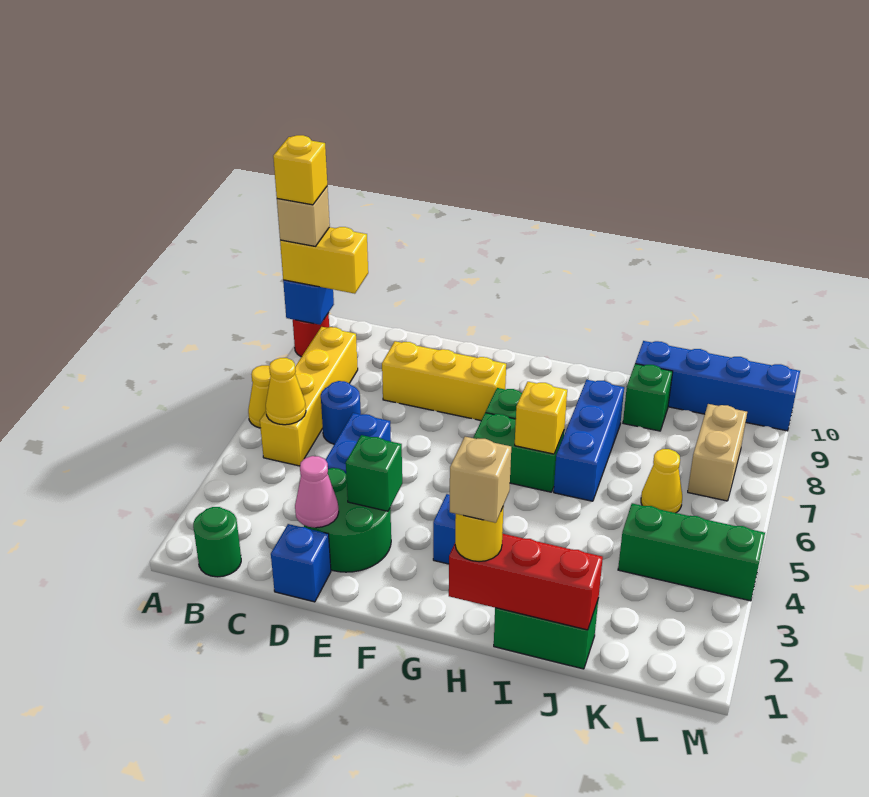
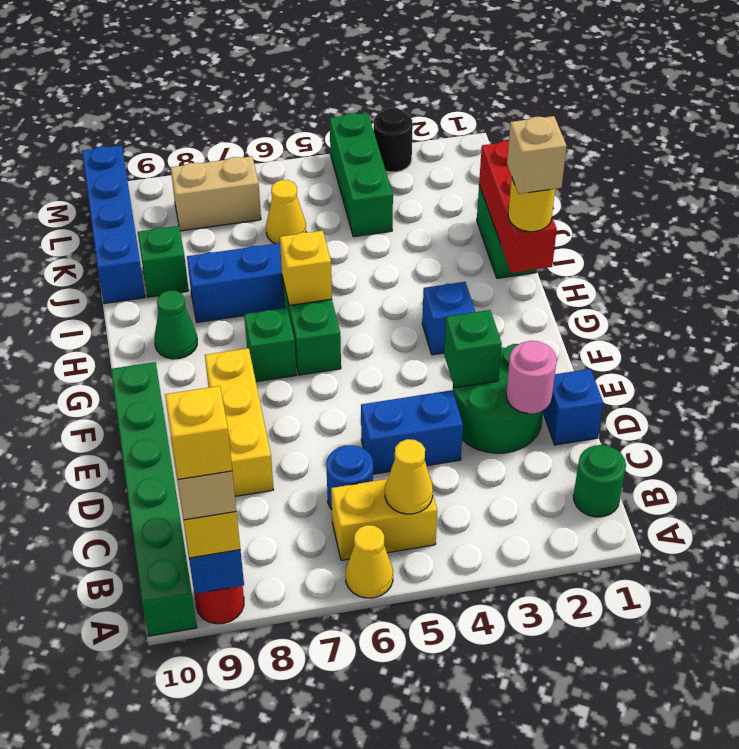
none -> green brick A10:F10 level 1
yellow brick B5:B8 level 1 -> yellow brick B5:B6 level 1
pink cone D2 level 2 -> pink round brick D2 level 2
none -> green cone H9 level 1
none -> black round brick M3 level 1

